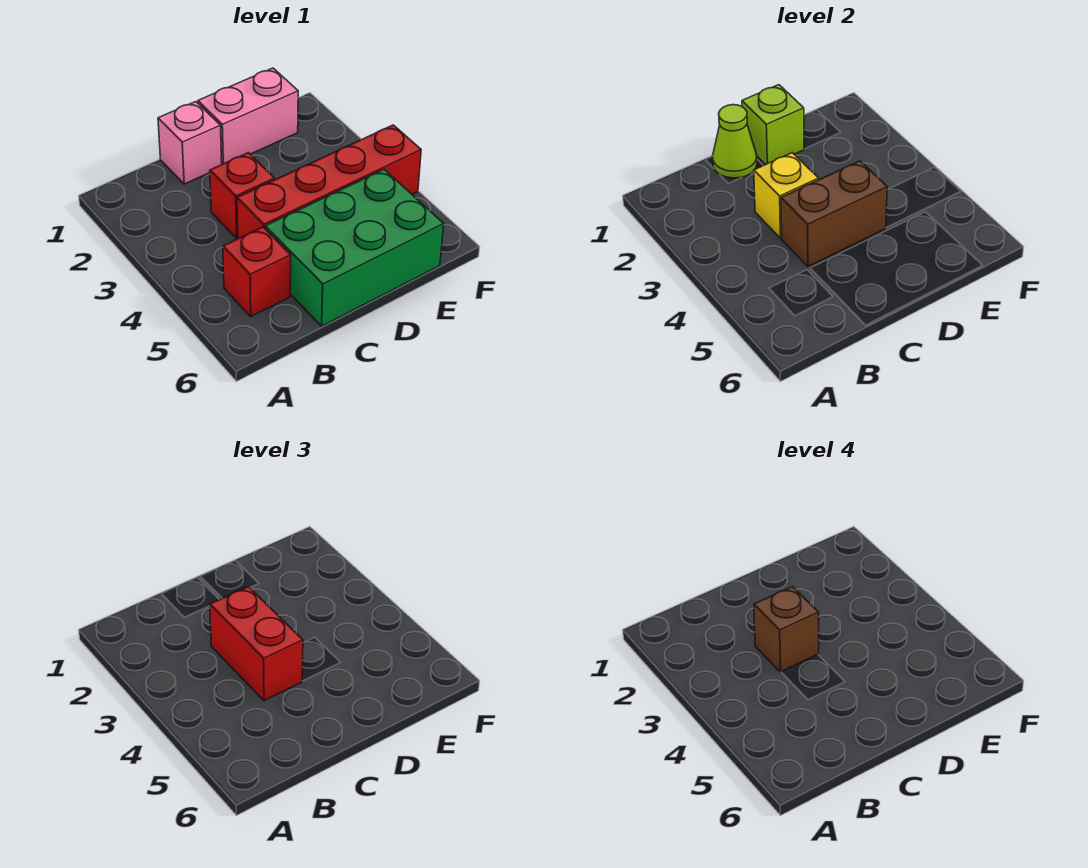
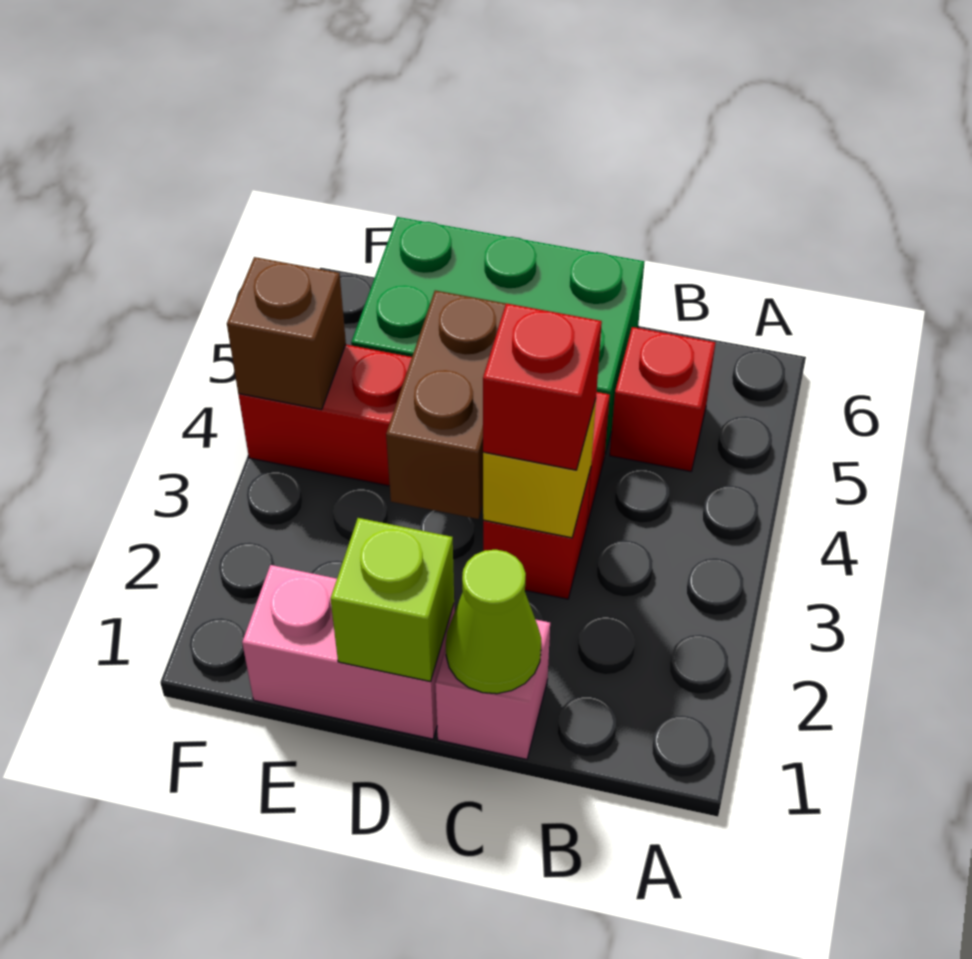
red brick C3:C4 level 3 -> red brick C3 level 3
brown brick C3 level 4 -> brown brick F4 level 2
brown brick C4:D4 level 2 -> brown brick D3:D4 level 2

